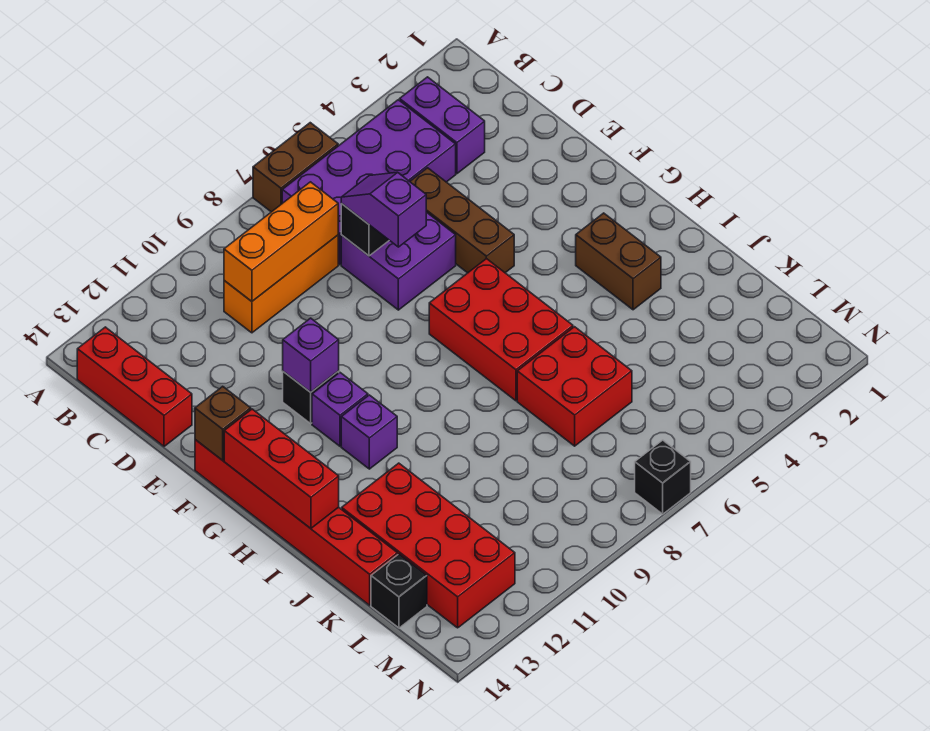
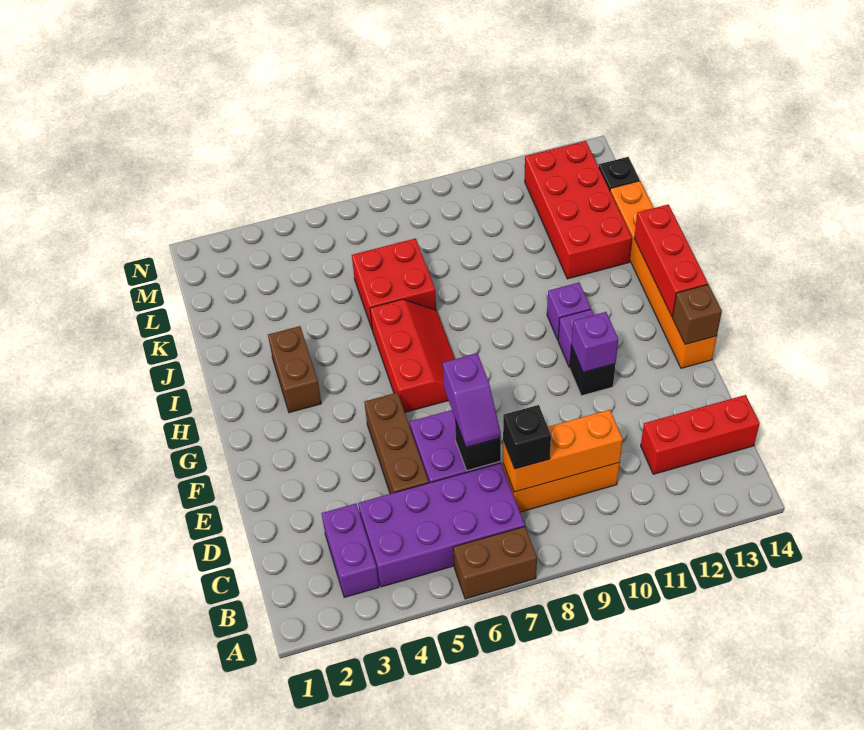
red brick B14:D14 level 1 -> red brick C12:C14 level 1
red brick F14:K14 level 1 -> orange brick F14:K14 level 1
red brick G6:I7 level 1 -> red slope G6:I7 level 1 top 6
black brick N7 level 1 -> black brick C8 level 3

